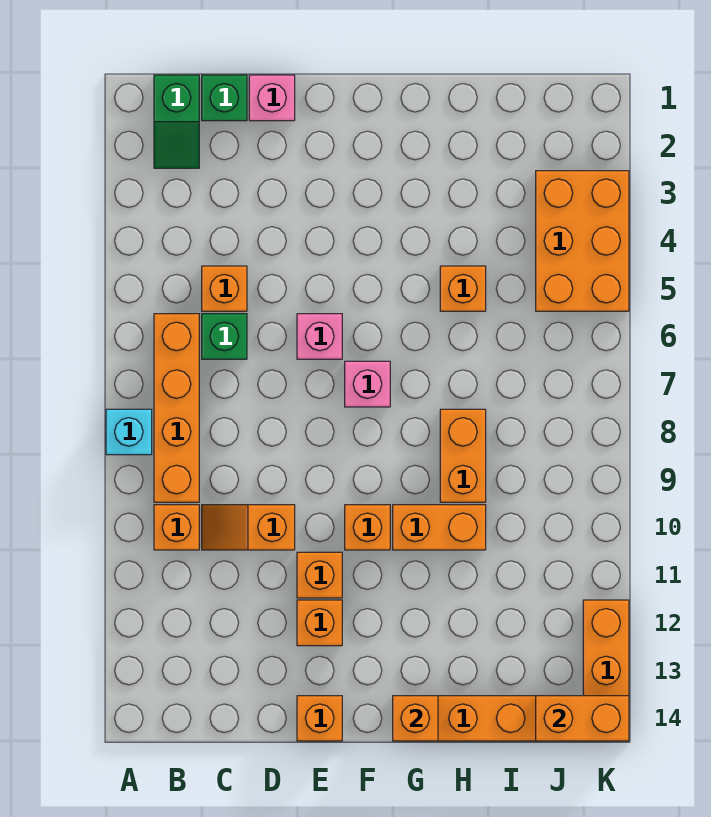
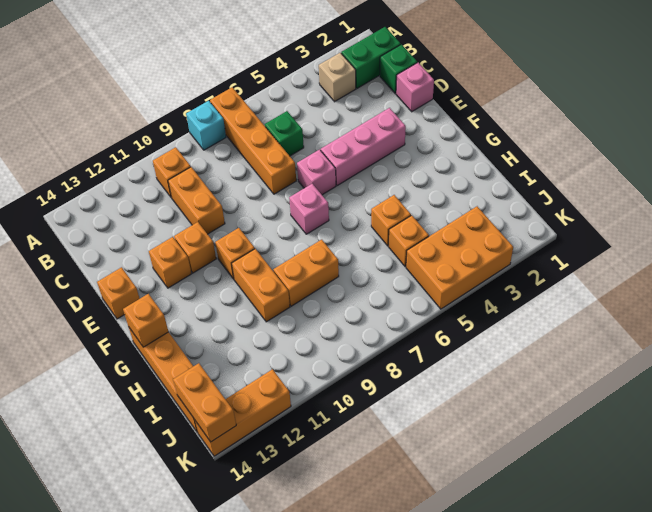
green slope B1:B2 level 1 top 1 -> green brick B1:B2 level 1
none -> tan brick B3 level 1
orange brick B6:B9 level 1 -> orange brick A7:D7 level 1
orange brick C5 level 1 -> orange brick I5 level 1
orange slope C10:D10 level 1 top D -> orange brick C10:D10 level 1
none -> pink brick E3:E5 level 1

